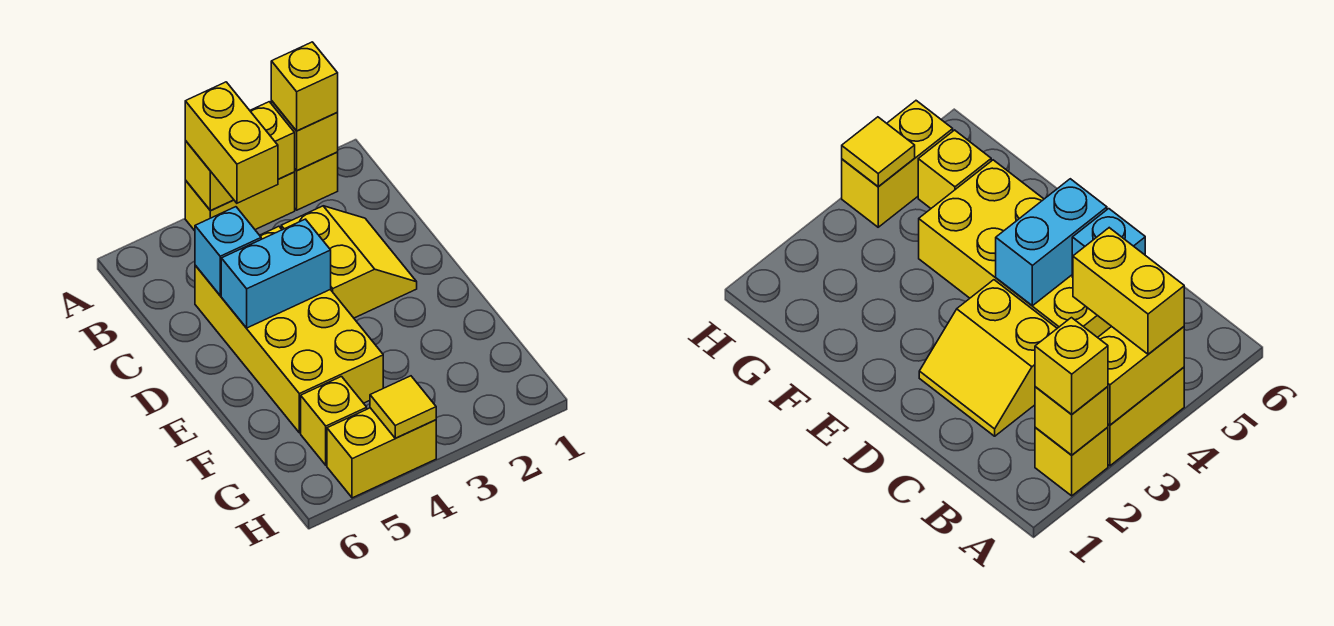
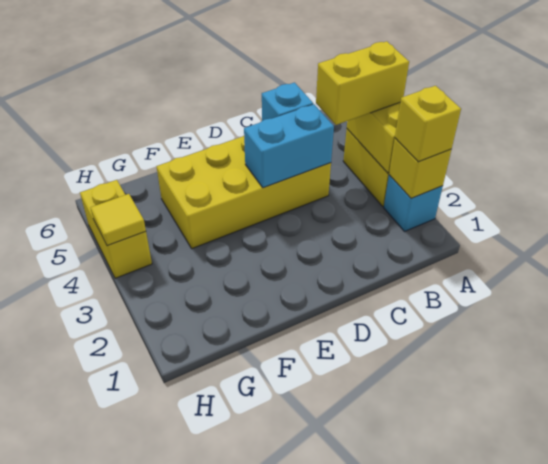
yellow brick A2 level 1 -> cyan brick A2 level 1
yellow slope C2:D3 level 1 top 3 -> none
cyan brick D4:D5 level 2 -> cyan brick C4:D4 level 2
yellow brick G5 level 1 -> none

